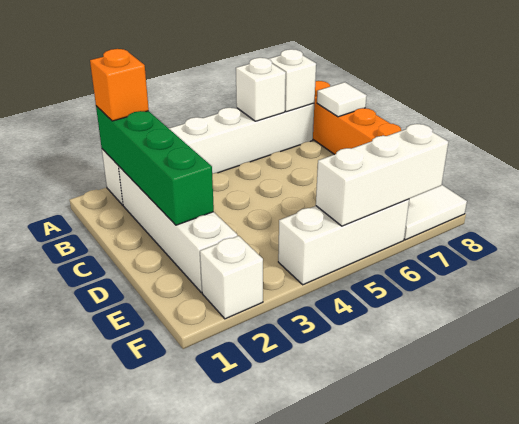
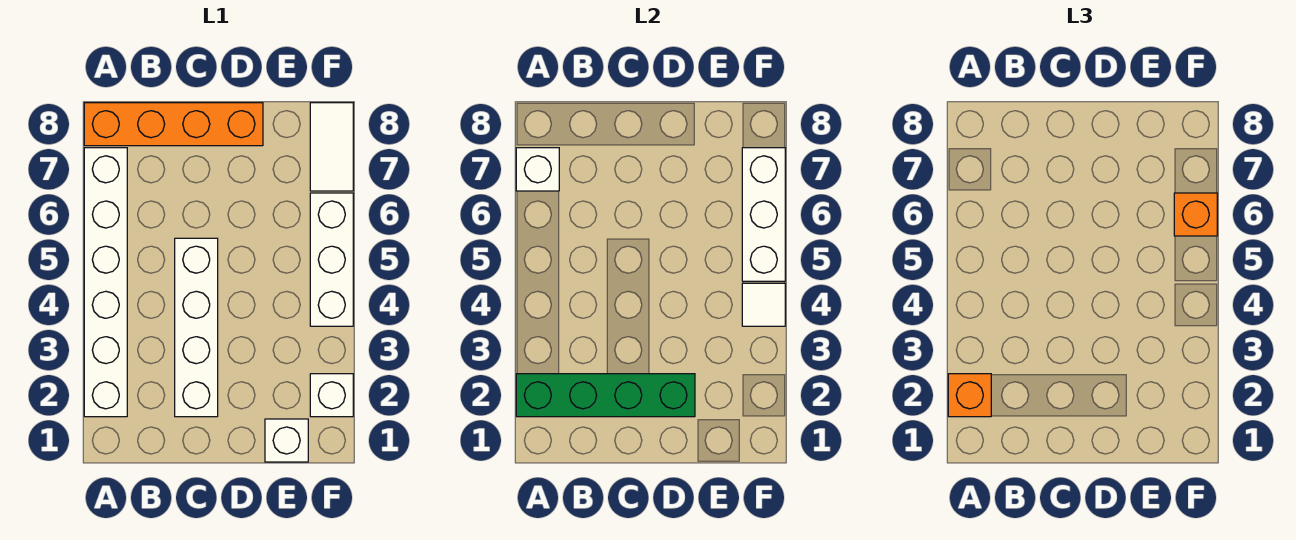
white brick A6 level 2 -> white brick E1 level 1
white brick B2:E2 level 1 -> white brick C2:C5 level 1
white tile B8 level 2 -> white tile F4 level 2
none -> orange brick F6 level 3

